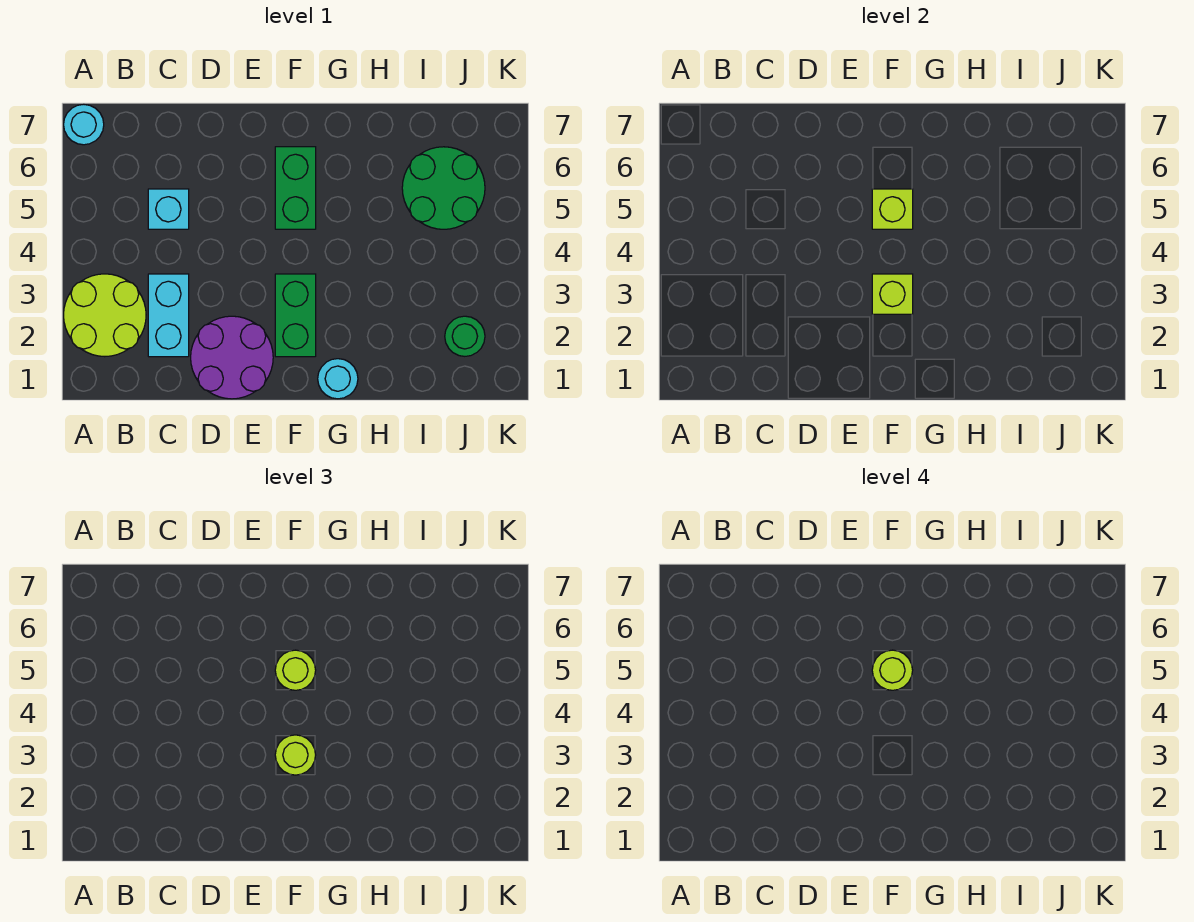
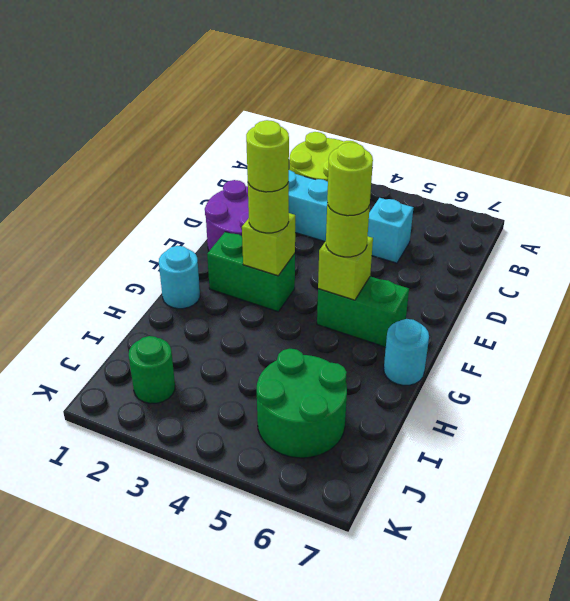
cyan round brick A7 level 1 -> cyan round brick G7 level 1
none -> lime round brick F3 level 4

